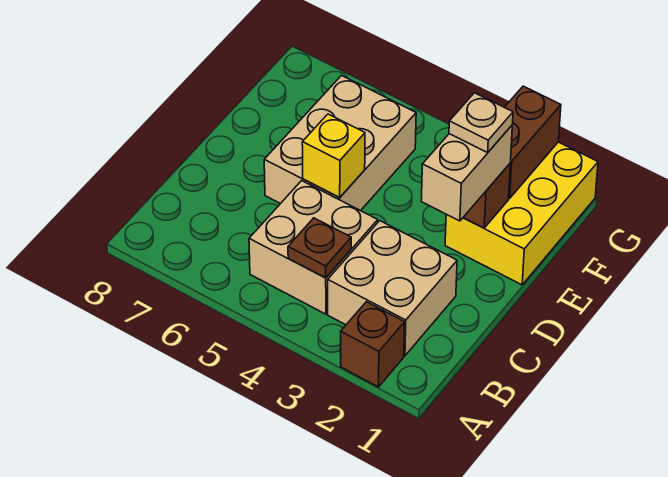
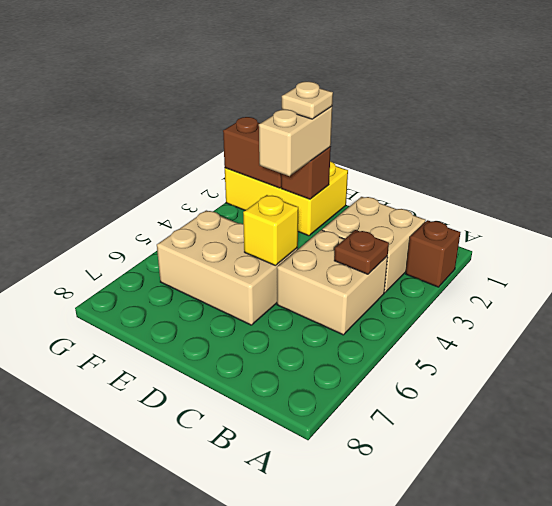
tan brick D2:E2 level 3 -> tan brick E2:E3 level 3

